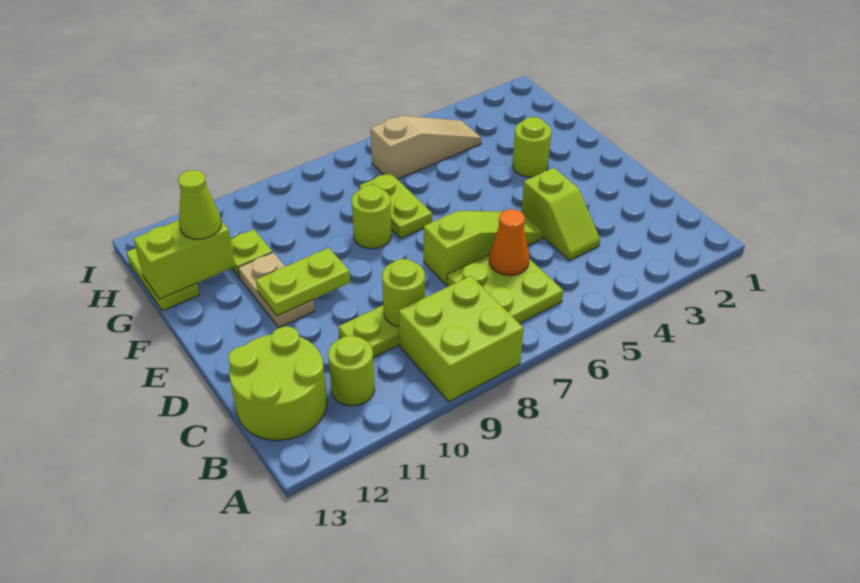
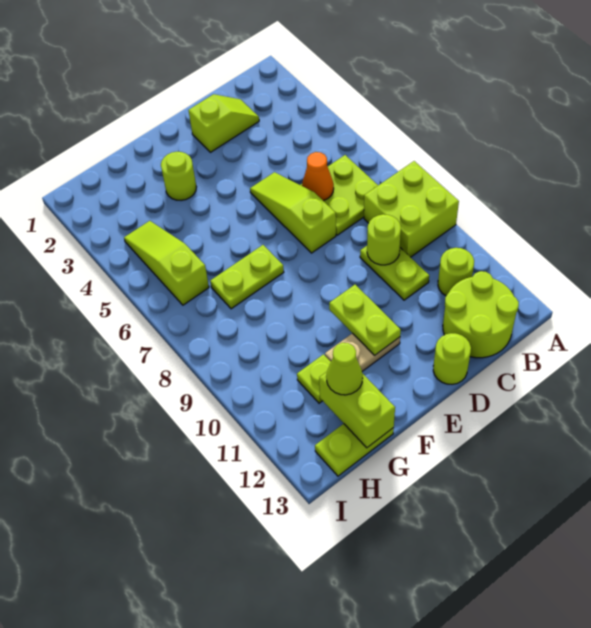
lime slope C4:D4 level 1 top D -> lime slope C2:D2 level 1 top D
lime round brick F8 level 1 -> lime round brick D13 level 1
tan slope H4:H6 level 1 top 6 -> lime slope H4:H6 level 1 top 6

